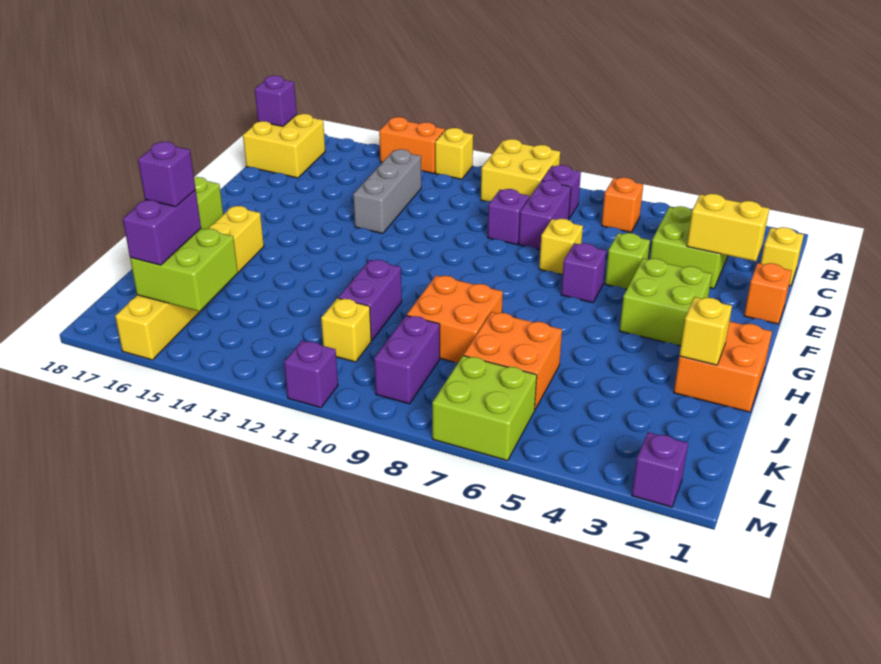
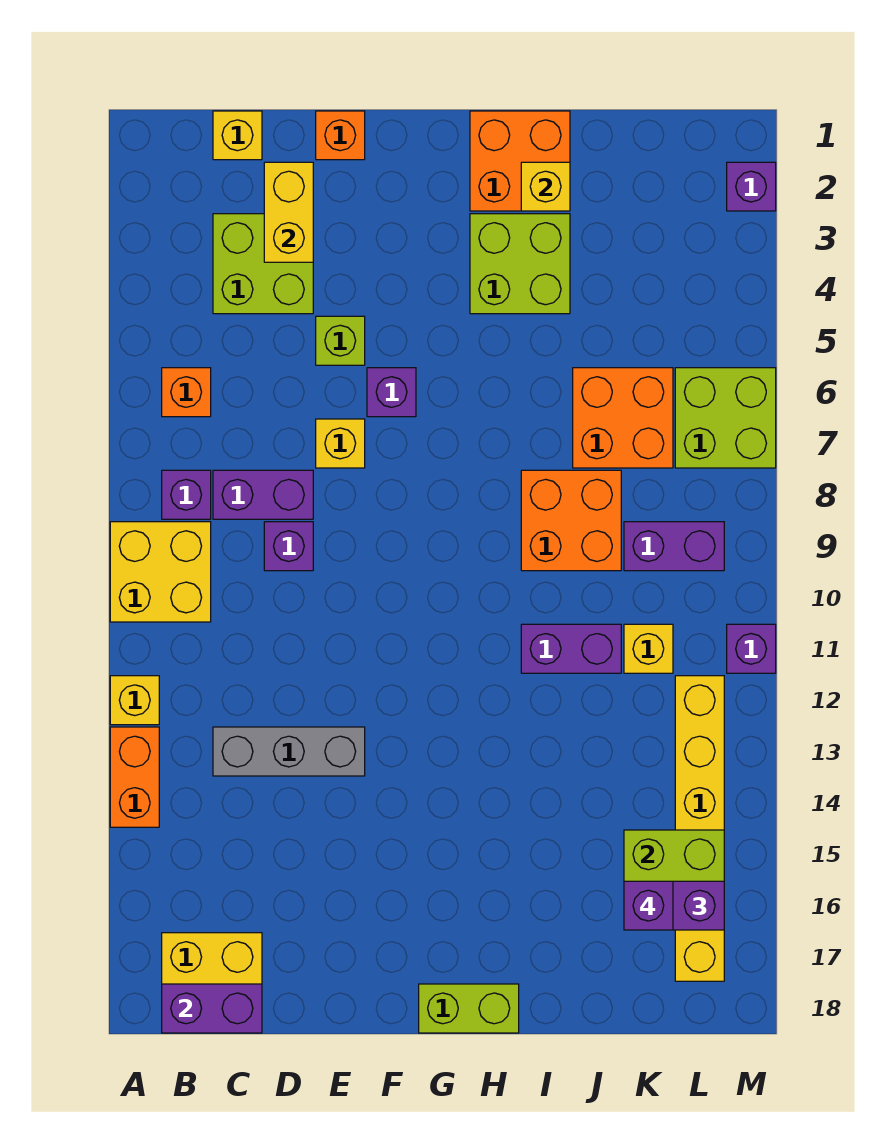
purple brick B18 level 2 -> purple brick B18:C18 level 2
lime brick F3:G4 level 1 -> lime brick H3:I4 level 1
yellow brick H16:M16 level 1 -> yellow brick L12:L17 level 1

